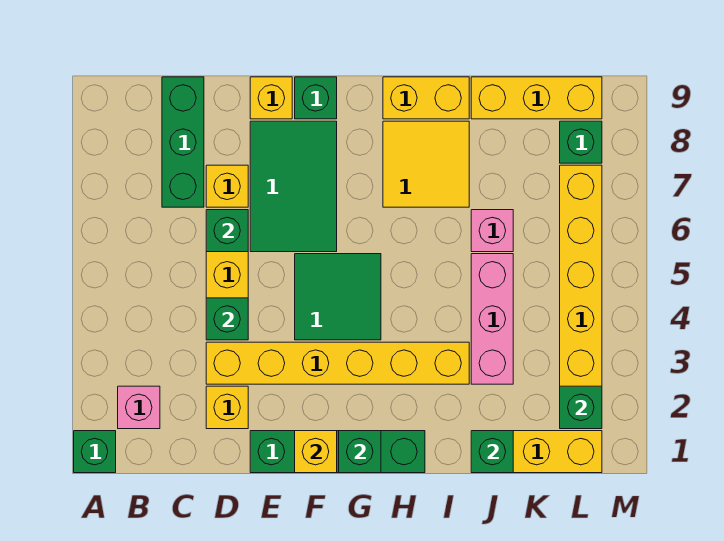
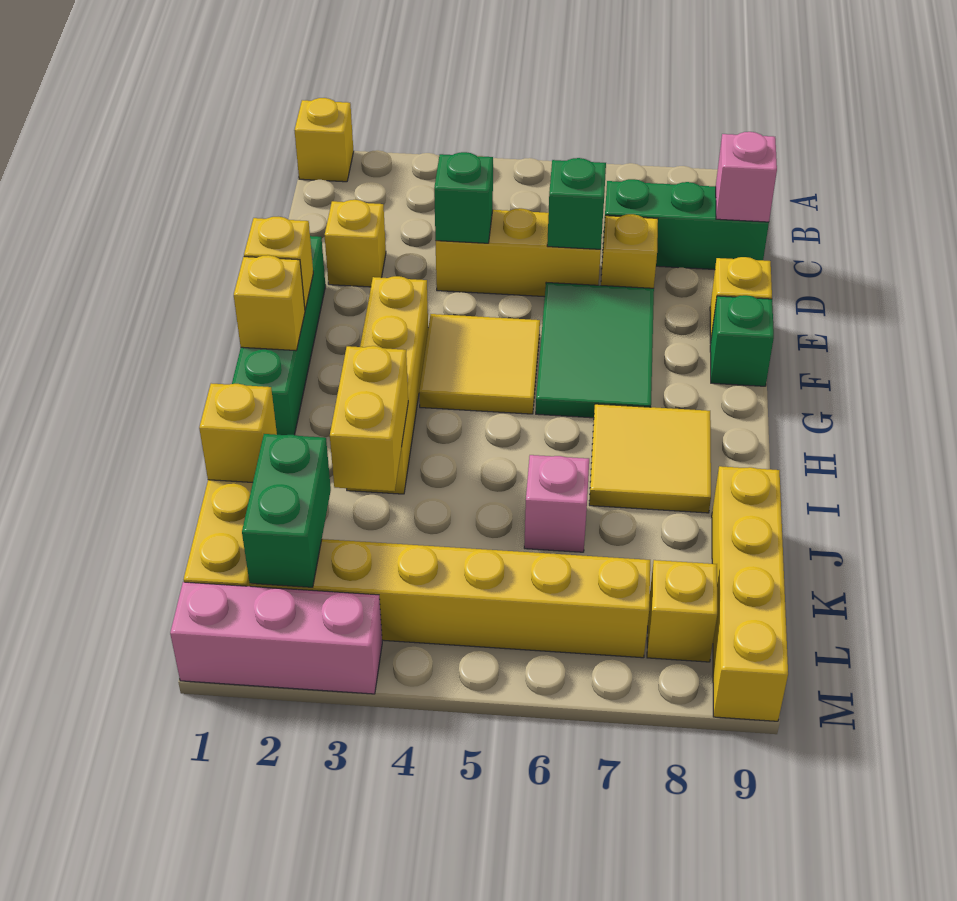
green brick A1 level 1 -> yellow brick A1 level 1
pink brick B2 level 1 -> pink brick C9 level 2
yellow brick D3:I3 level 1 -> yellow brick F3:I3 level 1
green tile E6:F8 level 1 -> green tile E6:G7 level 1
green tile F4:G5 level 1 -> yellow tile F4:G5 level 1
green brick G1 level 2 -> yellow brick G1 level 2
yellow brick H9:I9 level 1 -> yellow brick I3:J3 level 2
green brick J1 level 2 -> yellow brick J1 level 2
pink brick J3:J5 level 1 -> pink brick M1:M3 level 1
yellow brick J9:L9 level 1 -> yellow brick J9:M9 level 1
green brick L2 level 2 -> green brick K2:L2 level 2
green brick L8 level 1 -> yellow brick L8 level 1

